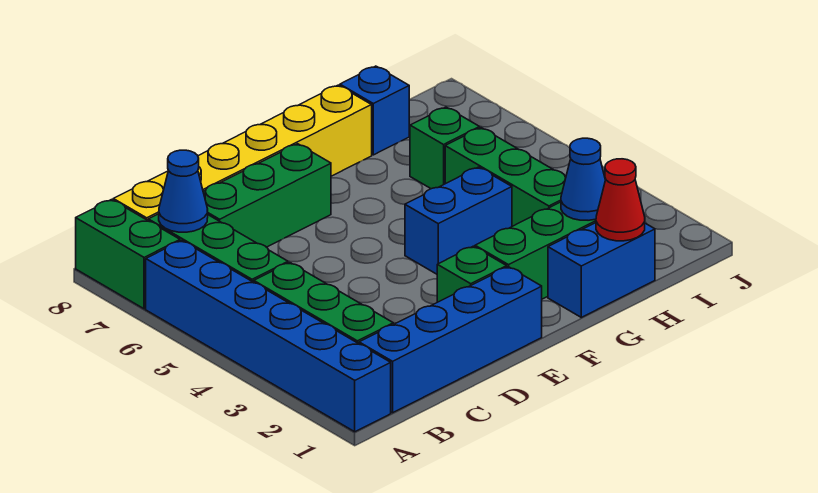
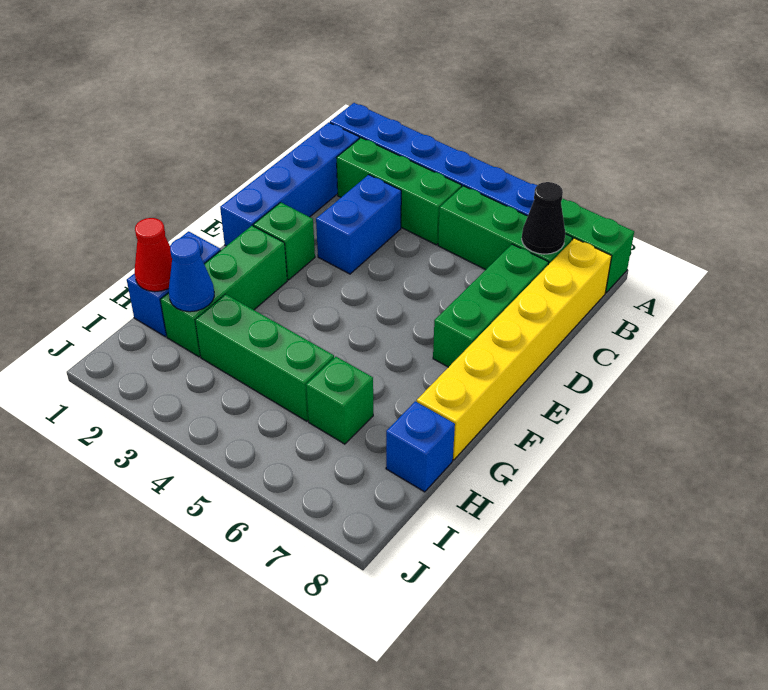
blue cone B7 level 2 -> black cone B7 level 2
blue brick F4:G4 level 1 -> blue brick C3:D3 level 1

